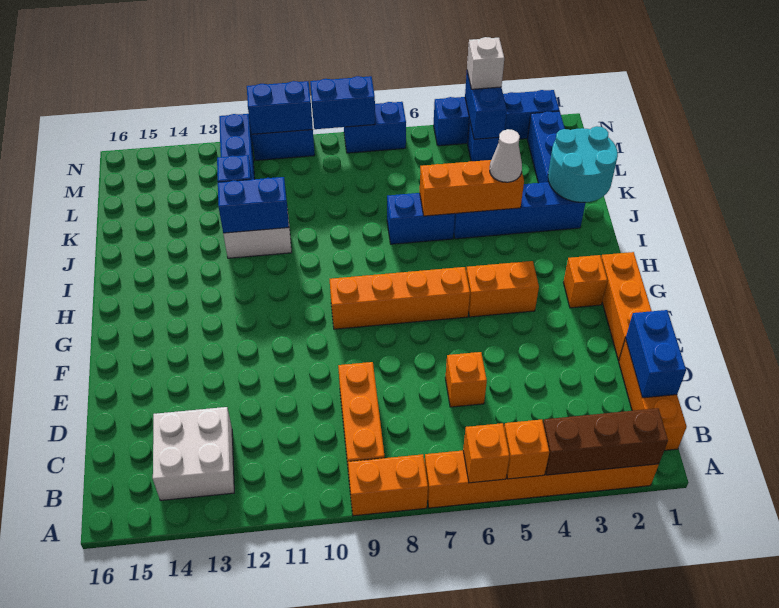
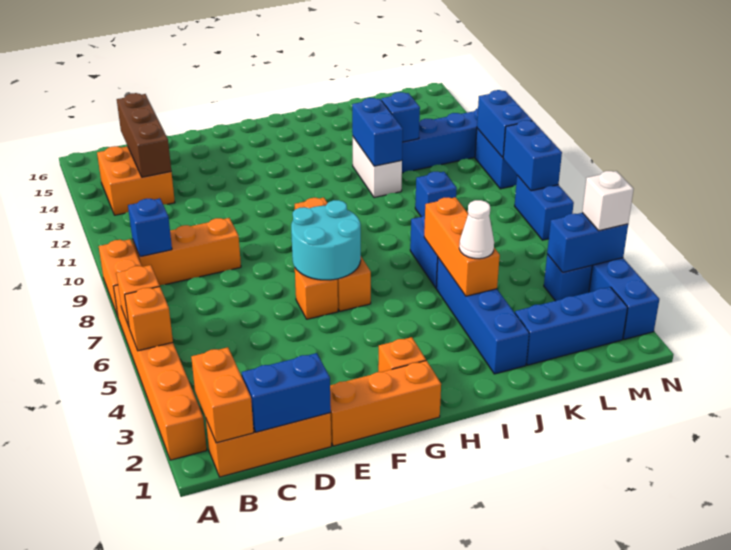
brown brick A2:A4 level 2 -> brown brick C13:C15 level 2
none -> blue brick B9 level 2
white brick B13:C14 level 1 -> orange brick B13:C14 level 1
orange brick D6 level 1 -> orange brick F6 level 1
orange brick G4:G5 level 1 -> orange brick B1:B2 level 2
cyan round brick J1:K2 level 2 -> cyan round brick F6:G7 level 2
none -> blue brick K9 level 1

